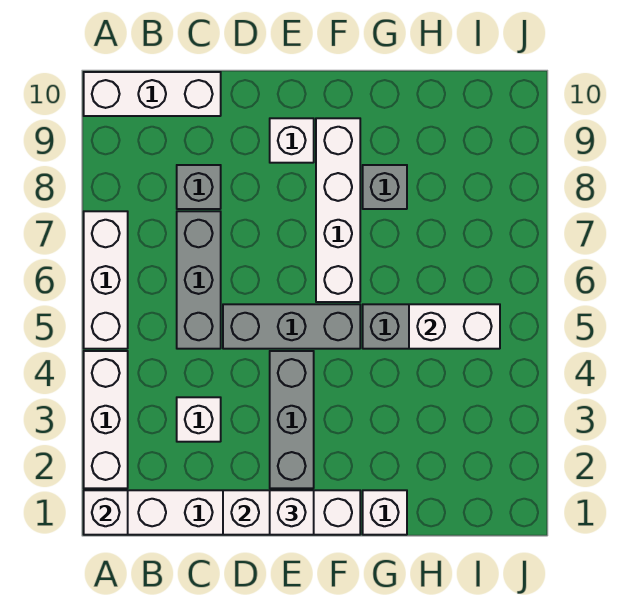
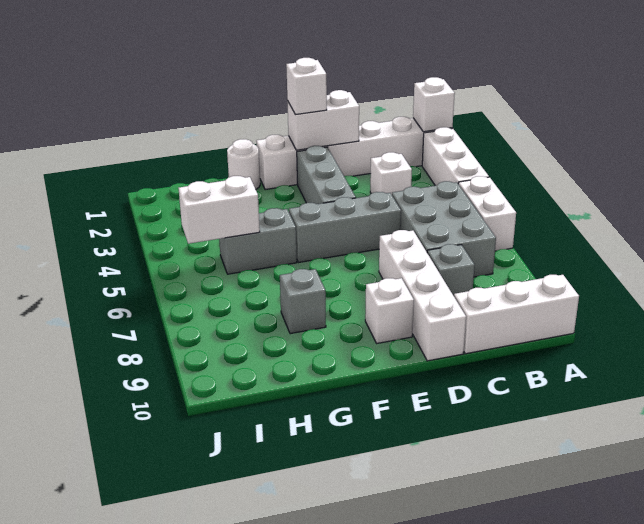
white brick A5:A7 level 1 -> white brick A5:A6 level 1
grey brick C5:C7 level 1 -> grey brick B5:C7 level 1
white brick F6:F9 level 1 -> white brick D7:D10 level 1
white brick G1 level 1 -> white round brick G1 level 1

